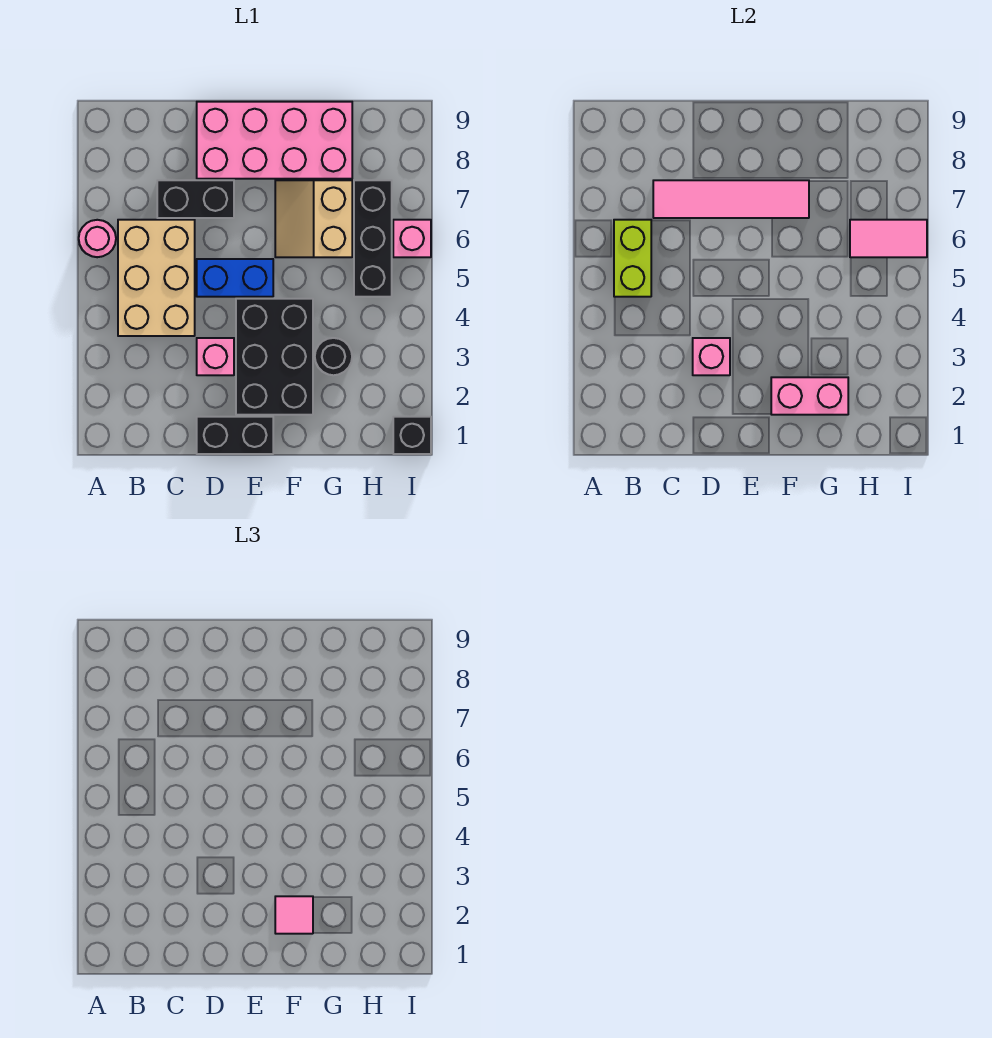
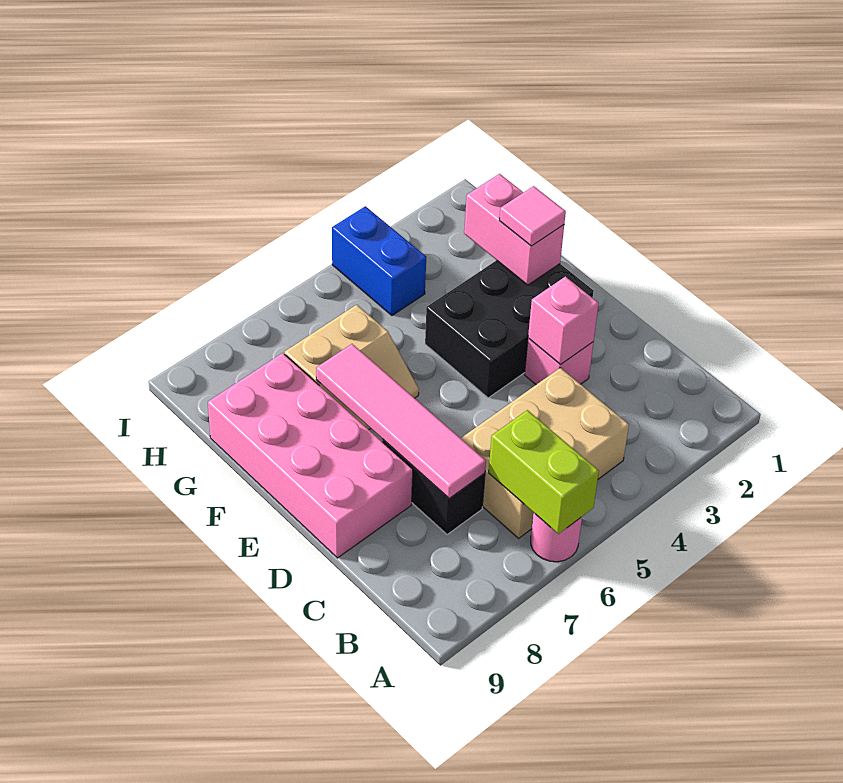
lime brick B5:B6 level 2 -> lime brick A6:B6 level 2
black brick D1:E1 level 1 -> none
blue brick D5:E5 level 1 -> blue brick H4:I4 level 1
black round brick G3 level 1 -> none
black brick H5:H7 level 1 -> none
pink tile H6:I6 level 2 -> none
black brick I1 level 1 -> none
pink brick I6 level 1 -> none

